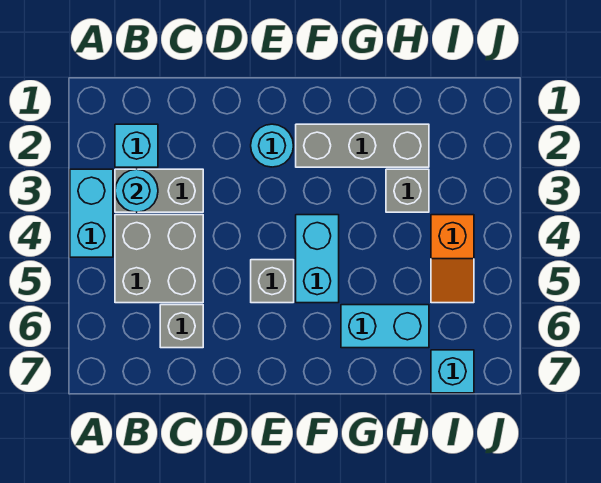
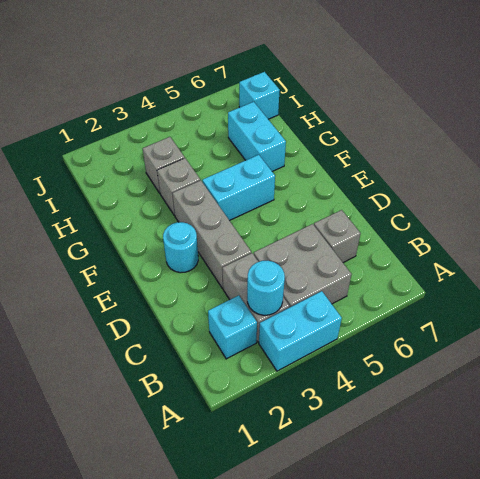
grey brick E5 level 1 -> grey brick G3 level 1
grey brick F2:H2 level 1 -> grey brick D3:F3 level 1
orange slope I4:I5 level 1 top 4 -> none

